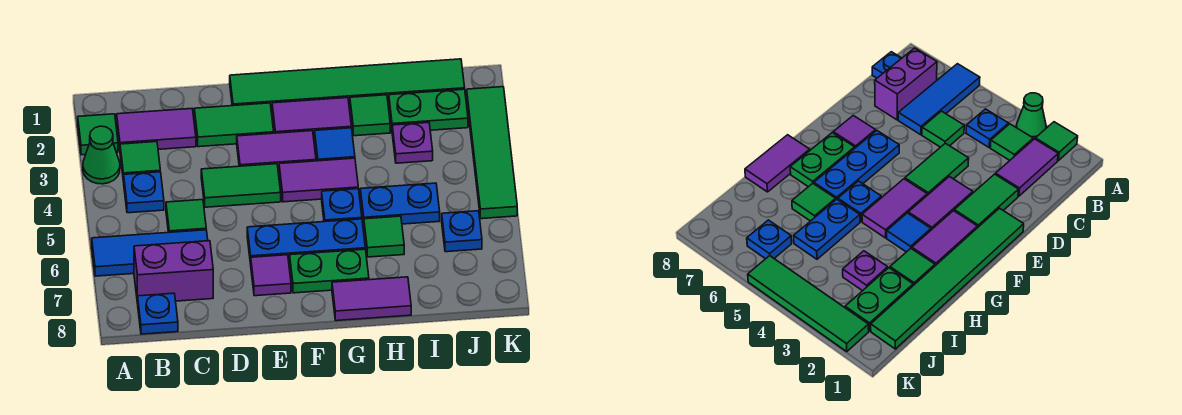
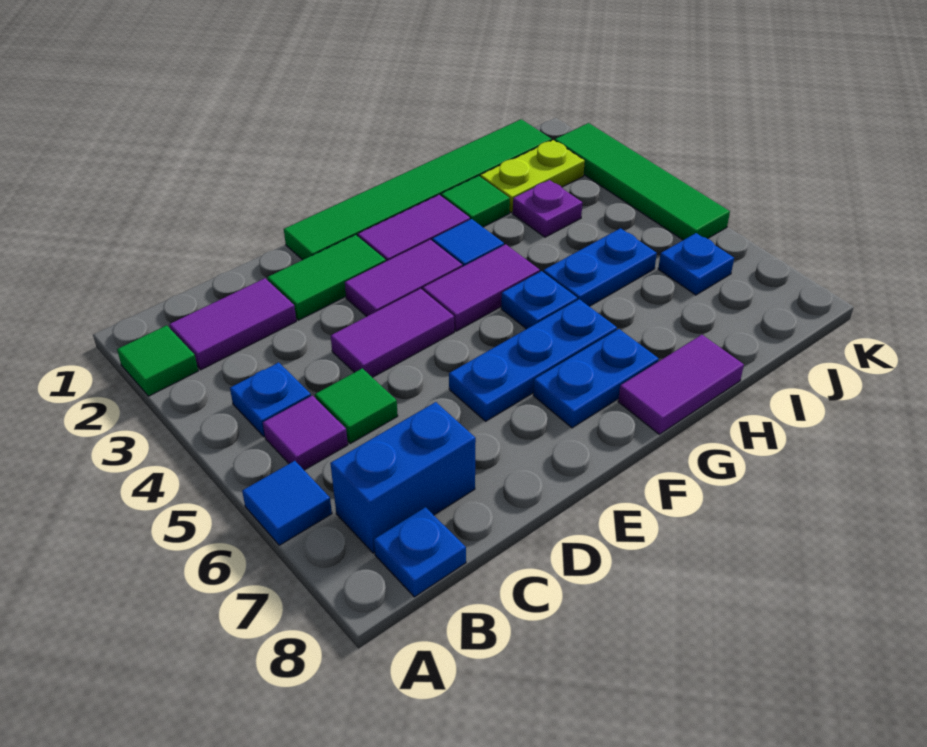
green cone A3 level 1 -> none
blue tile A6:C6 level 1 -> blue tile A6 level 1
green tile B3 level 1 -> none
purple brick B7:C7 level 1 -> blue brick B7:C7 level 1
green tile D4:E4 level 1 -> purple tile D4:E4 level 1
purple tile E7 level 1 -> purple tile B5 level 1
green plate F7:G7 level 1 -> blue plate F7:G7 level 1
green tile H6 level 1 -> none
green plate I2:J2 level 1 -> lime plate I2:J2 level 1

